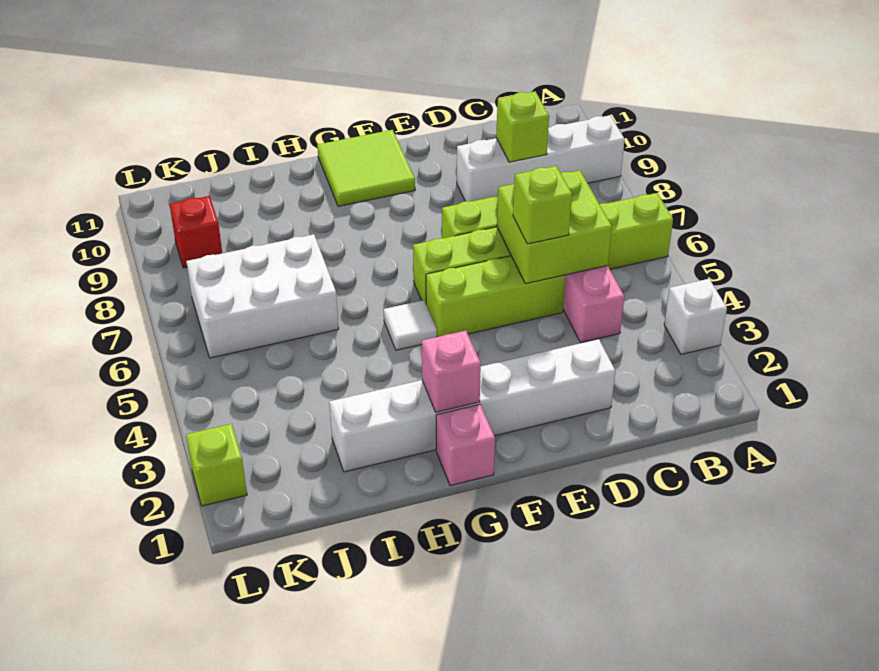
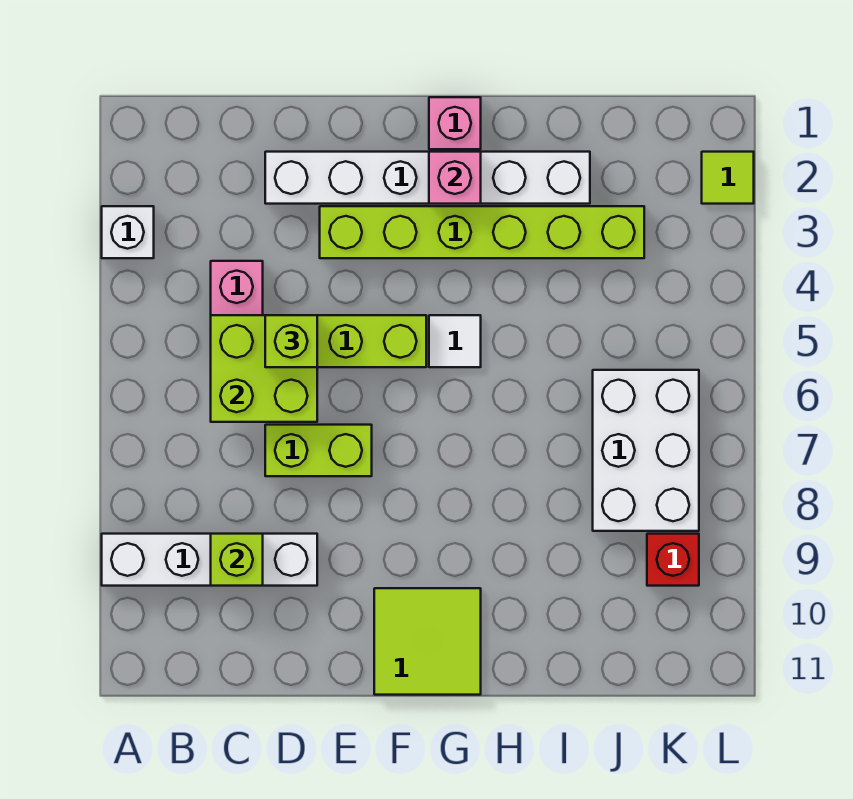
lime brick A6:F6 level 1 -> lime brick E3:J3 level 1
white brick I6:K7 level 1 -> white brick J6:K8 level 1
lime brick L2 level 1 -> lime tile L2 level 1

